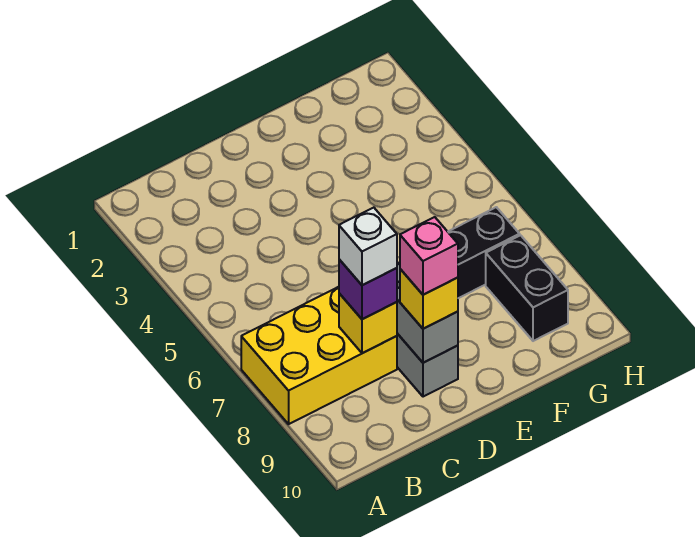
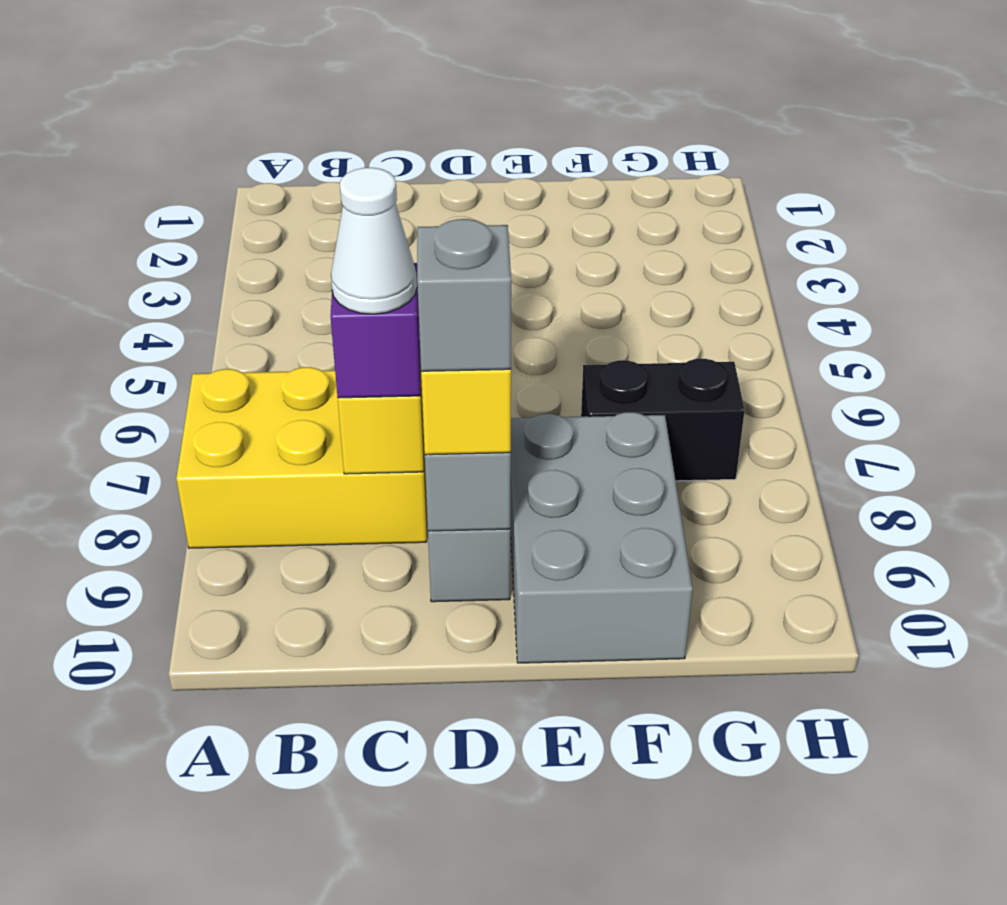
white brick C8 level 4 -> white cone C8 level 4
pink brick D9 level 4 -> grey brick D9 level 4
none -> grey brick E8:F10 level 1
black brick G8:G9 level 1 -> none

